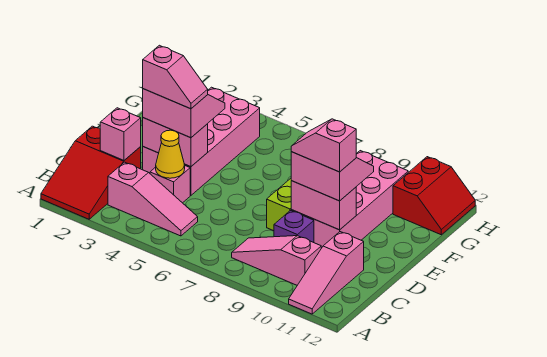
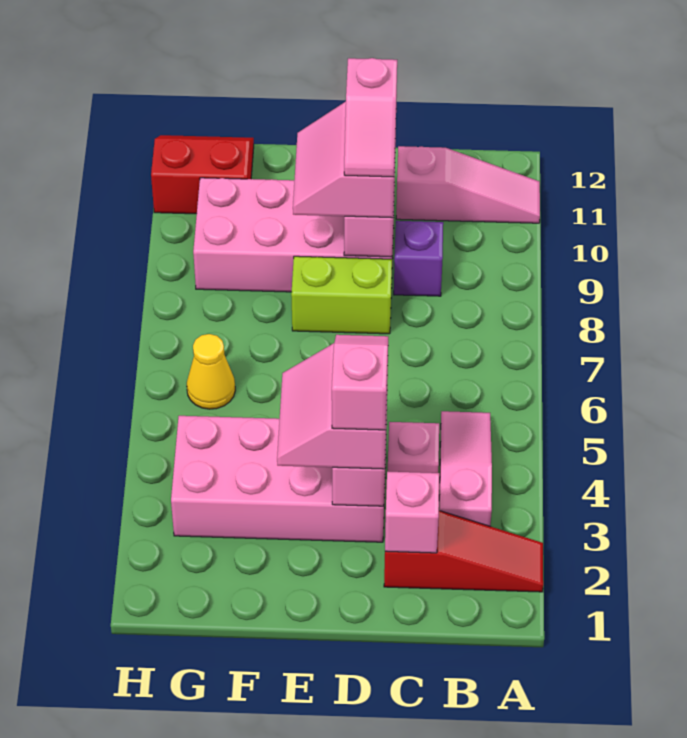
red slope A1:C2 level 1 top C -> red slope A2:C2 level 1 top C
pink slope B8:B10 level 1 top 10 -> none
yellow cone C4 level 2 -> yellow cone G6 level 1

